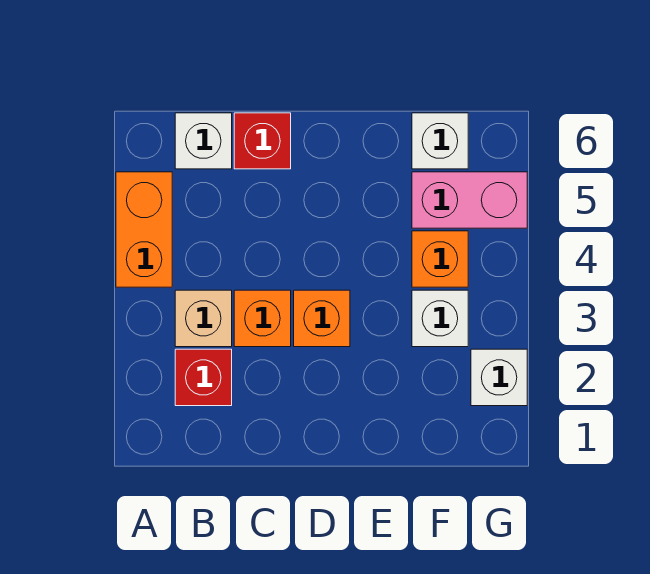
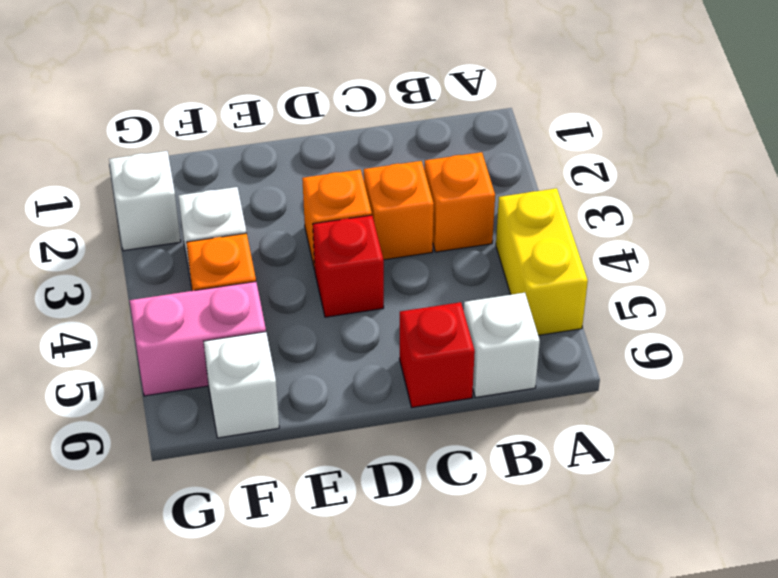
orange brick A4:A5 level 1 -> yellow brick A4:A5 level 1
red brick B2 level 1 -> red brick D4 level 1
tan brick B3 level 1 -> orange brick B3 level 1

